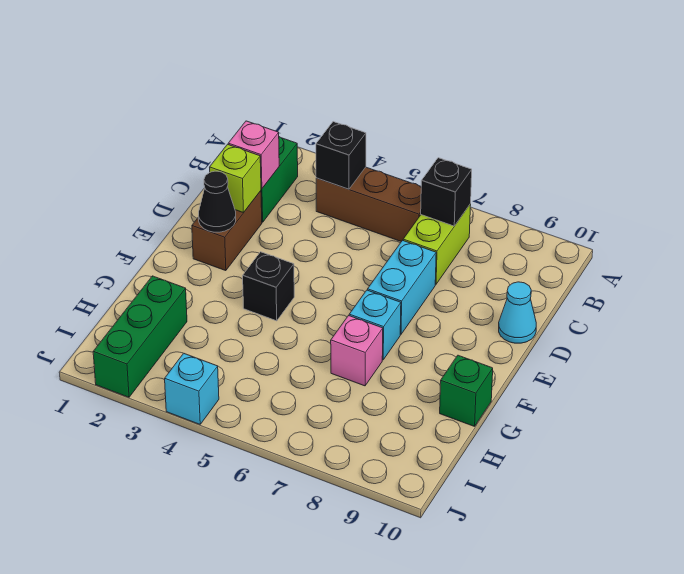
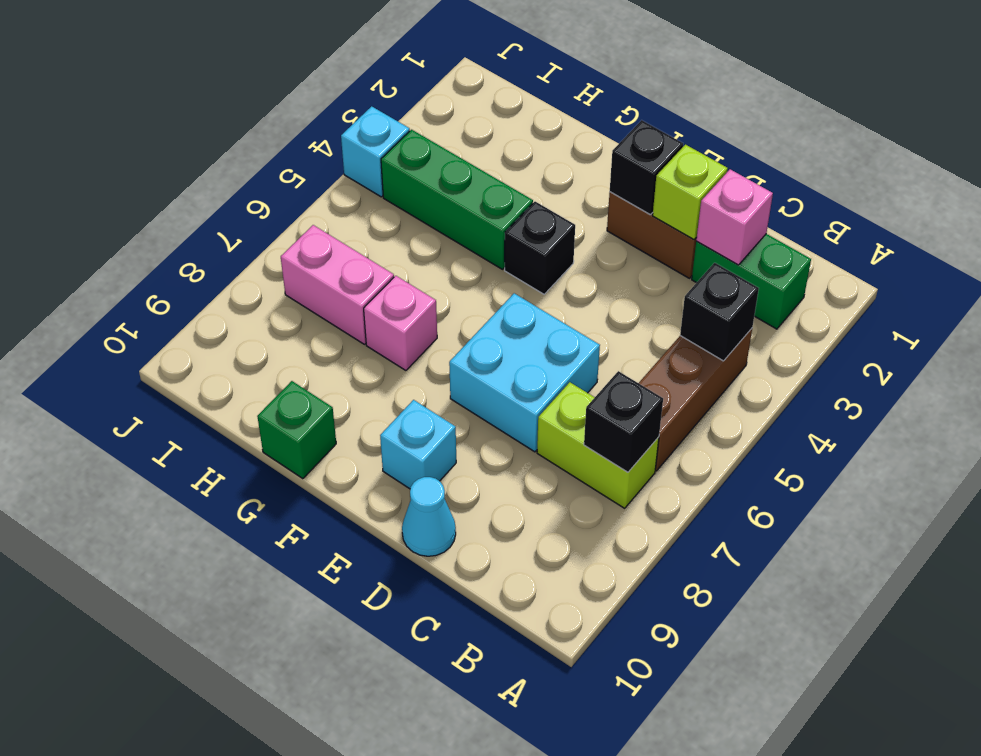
cyan brick D7:E7 level 1 -> cyan brick D6:E7 level 1
black cone E2 level 2 -> black brick E2 level 2
cyan brick F7 level 1 -> cyan brick E9 level 1
green brick H2:J2 level 1 -> green brick G4:I4 level 1
none -> pink brick H7:I7 level 1

